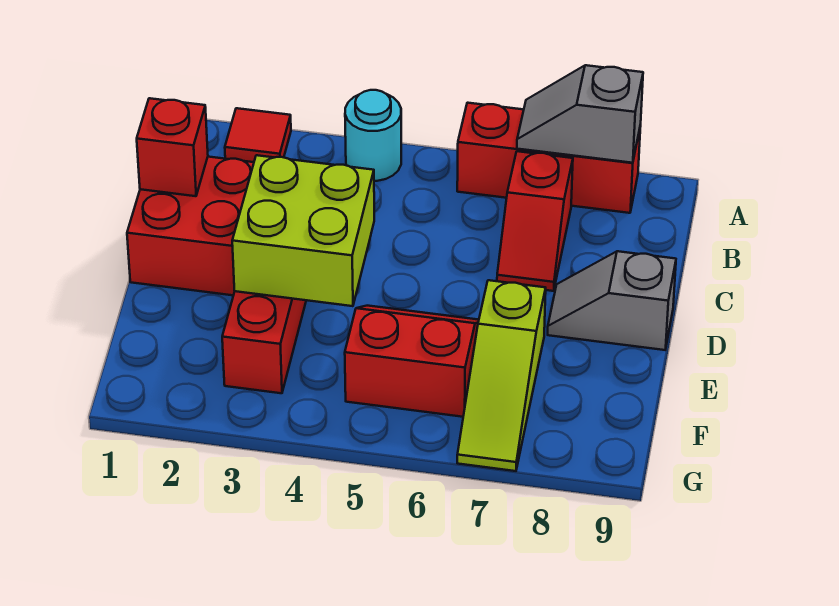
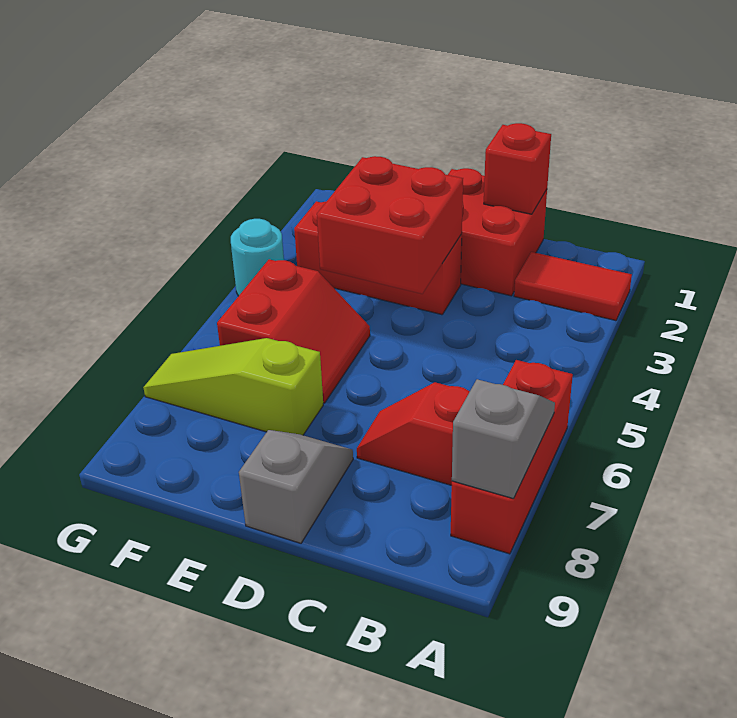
red tile A2 level 1 -> red tile A2:B2 level 1
cyan round brick A4 level 1 -> cyan round brick G4 level 1
lime brick D3:E4 level 2 -> red brick D3:E4 level 2

